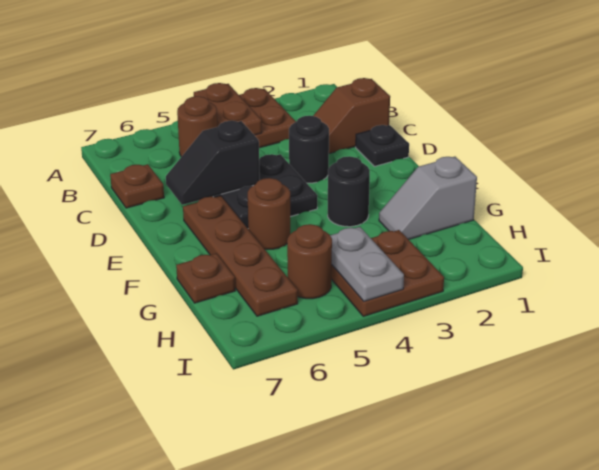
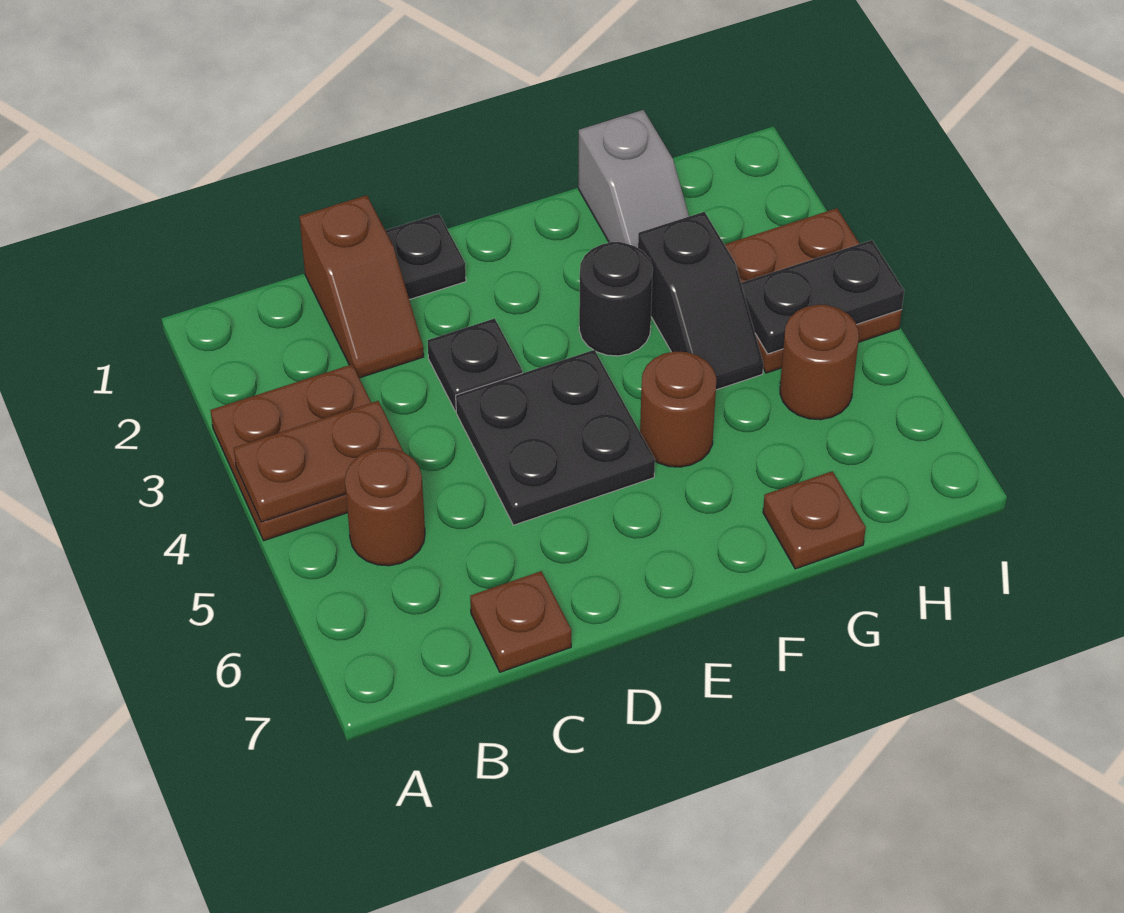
black round brick D3 level 1 -> black plate D3 level 1
black slope D5:D6 level 2 top 5 -> black slope G3:G4 level 1 top 3
brown plate E6:H6 level 1 -> none
grey plate H4:I4 level 2 -> black plate H4:I4 level 2

